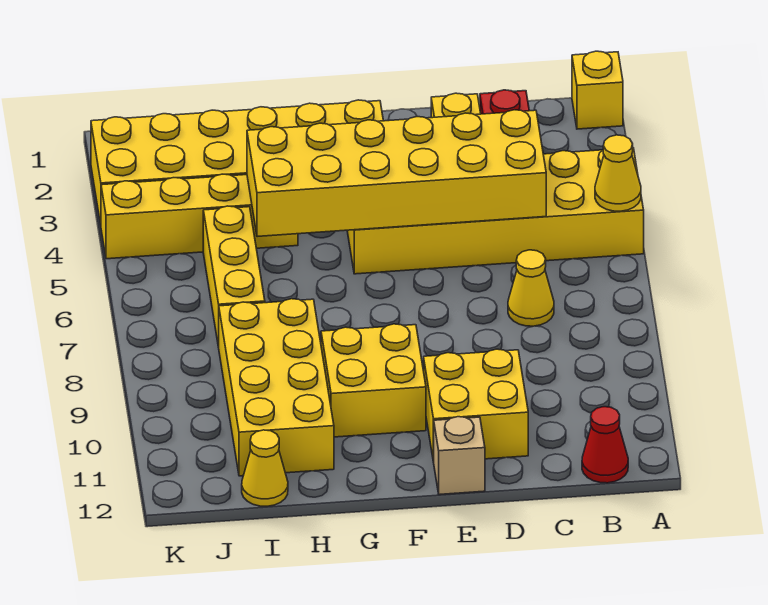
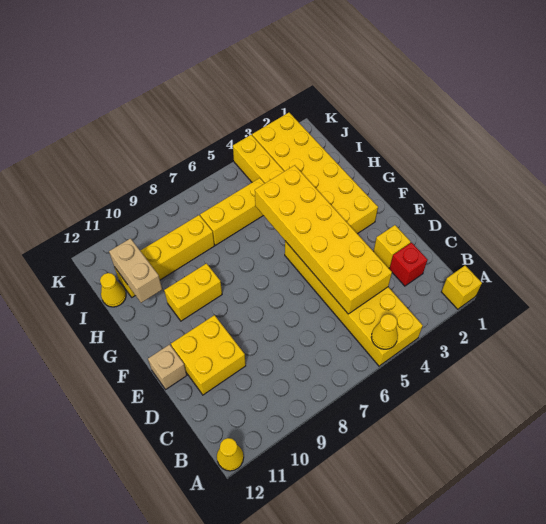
red cone B12 level 1 -> none
yellow cone C7 level 1 -> yellow cone A12 level 1
yellow brick F9:G10 level 1 -> yellow brick G9:G10 level 1
yellow brick H8:I11 level 1 -> yellow brick I8:I11 level 1
none -> tan brick H11:I11 level 2

